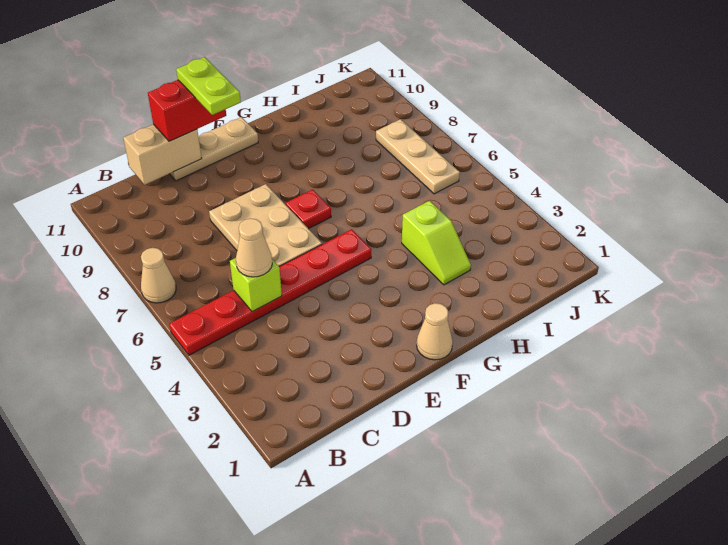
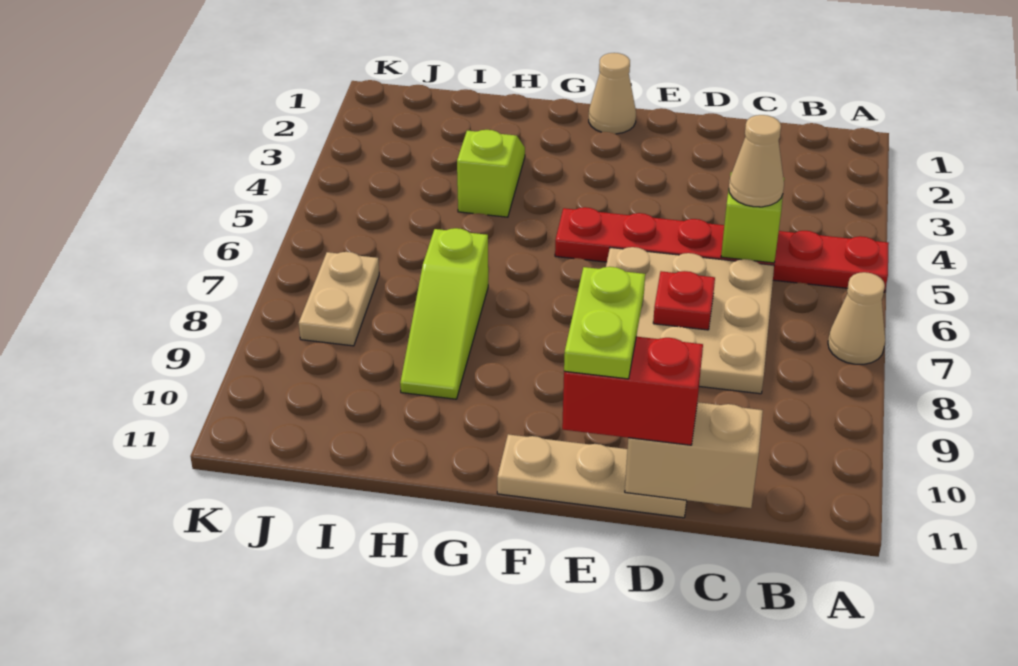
tan plate D6:E8 level 1 -> tan plate C6:E8 level 1
red plate F7 level 1 -> red plate D7 level 2
none -> lime slope H7:H9 level 1 top 7
tan plate J6:J8 level 1 -> tan plate J7:J8 level 1

